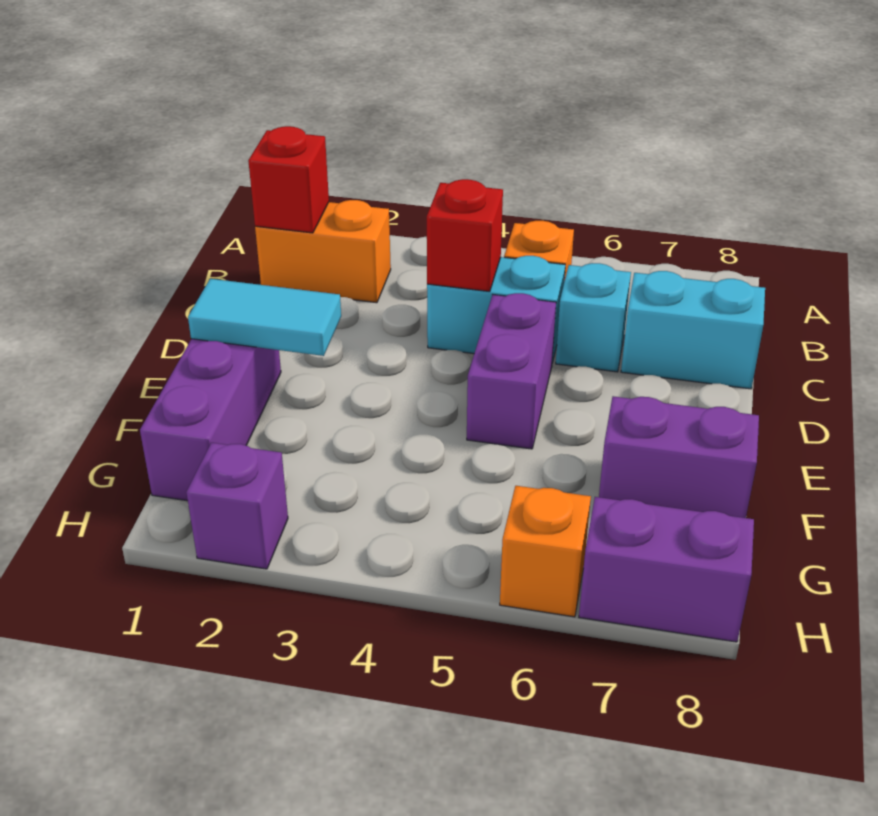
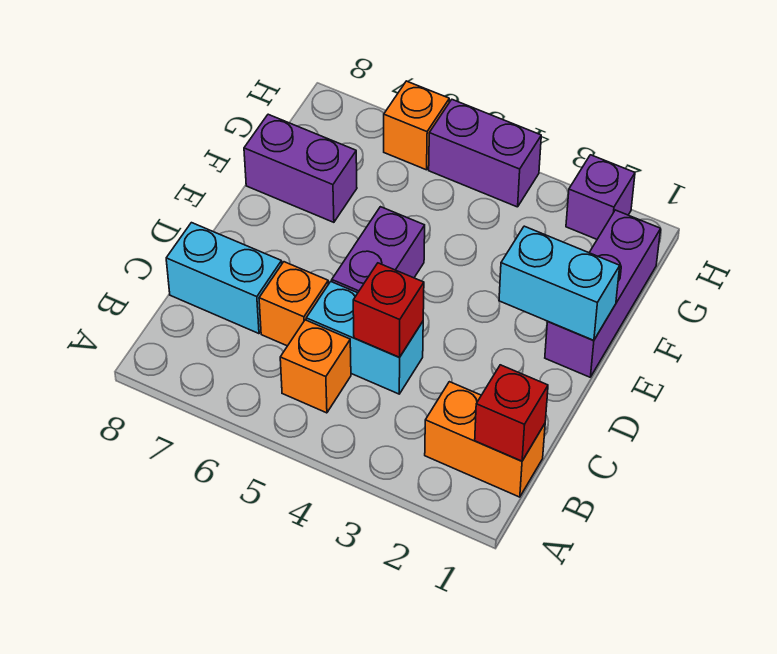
cyan brick C6 level 1 -> orange brick C6 level 1
cyan tile E1:E2 level 2 -> cyan brick E1:E2 level 2
purple brick H7:H8 level 1 -> purple brick H4:H5 level 1

